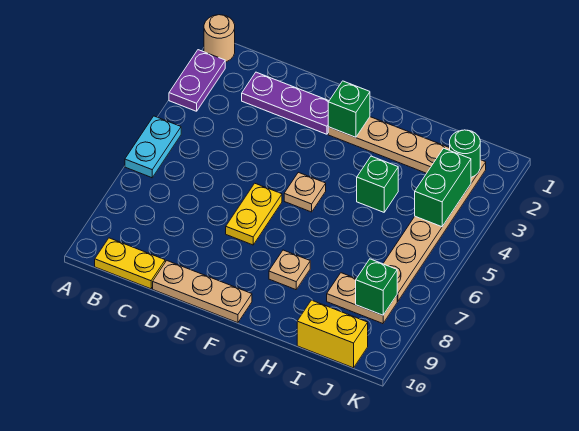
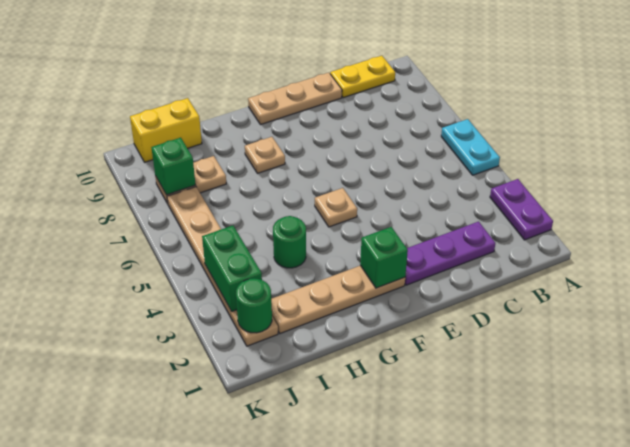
tan round brick A1 level 1 -> none
yellow plate E6:E7 level 1 -> none
green brick H4 level 1 -> green round brick H4 level 1

